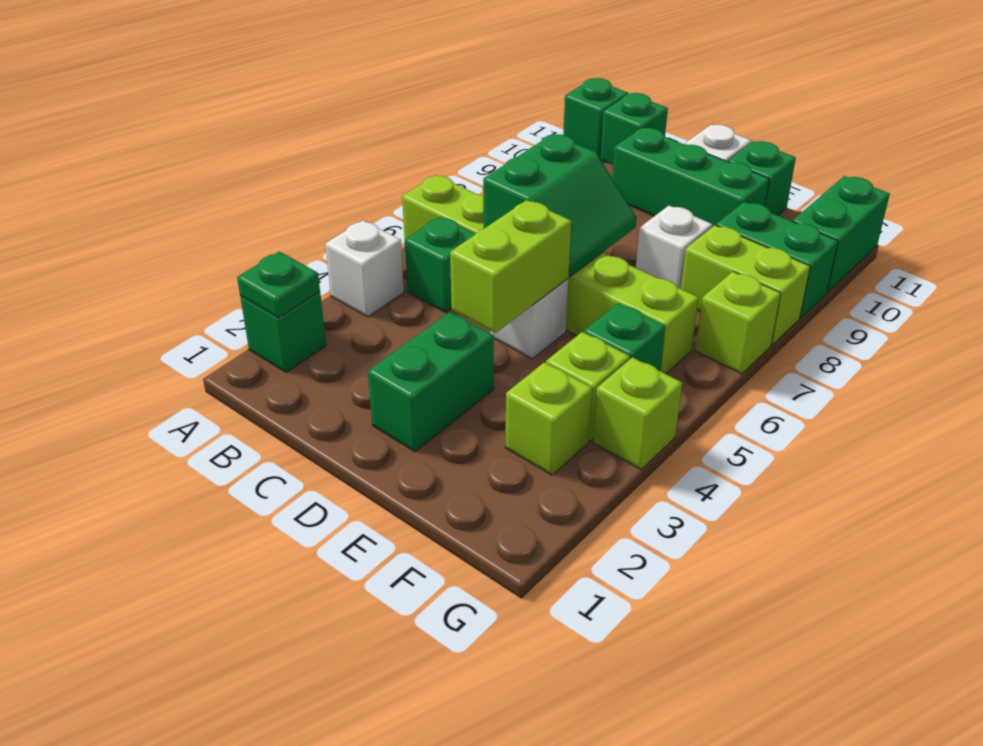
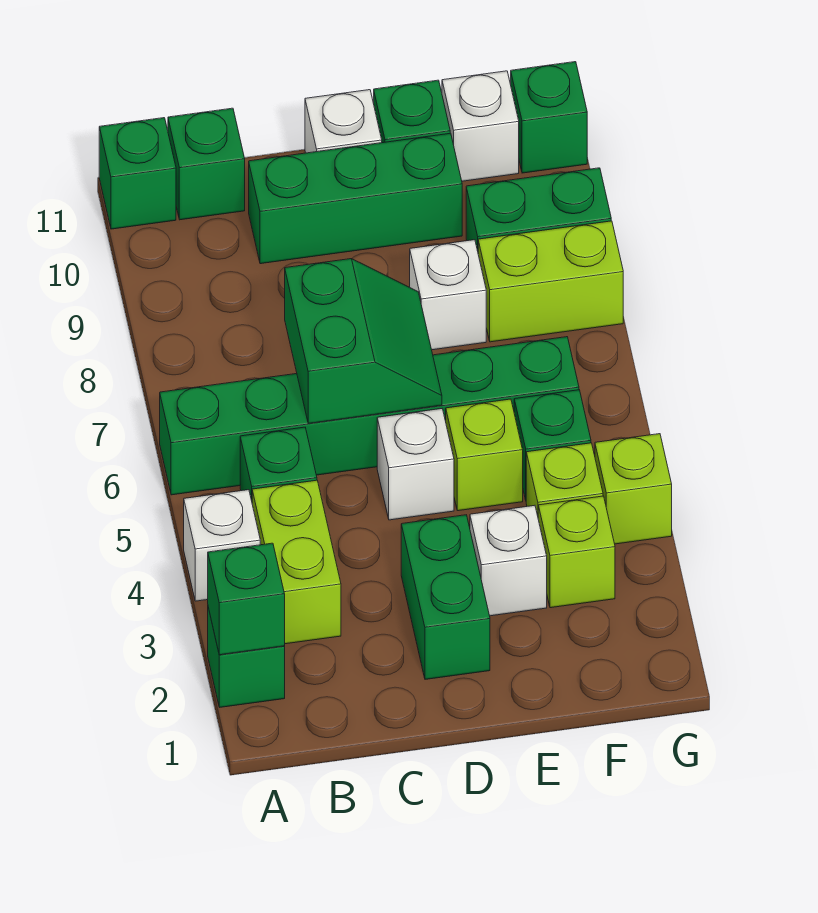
green plate A2 level 2 -> green brick A2 level 2
lime brick A6:F6 level 1 -> green brick A6:F6 level 1
lime brick D4:D5 level 2 -> lime brick B3:B4 level 1
none -> white brick E3 level 1
none -> white brick F11 level 1
lime brick G7 level 1 -> lime brick E5 level 1
green brick G10:G11 level 1 -> green brick G11 level 1

